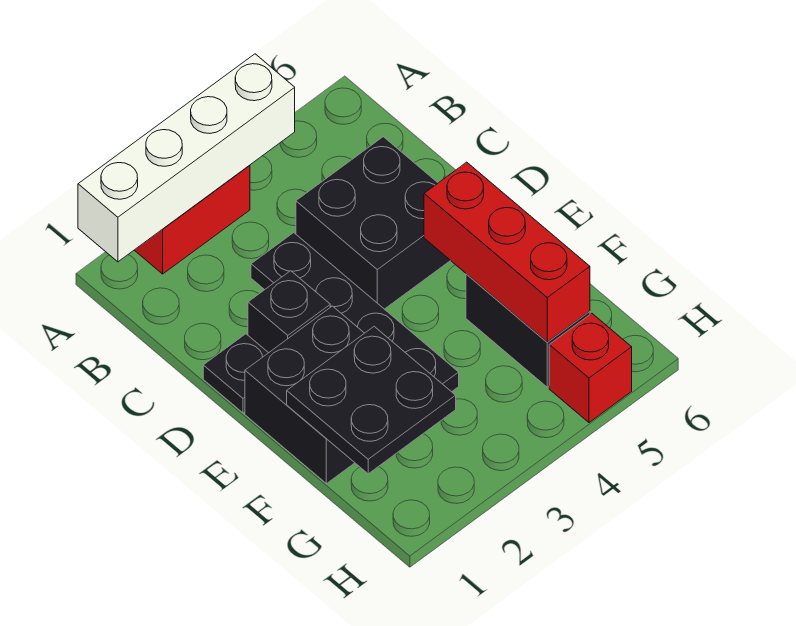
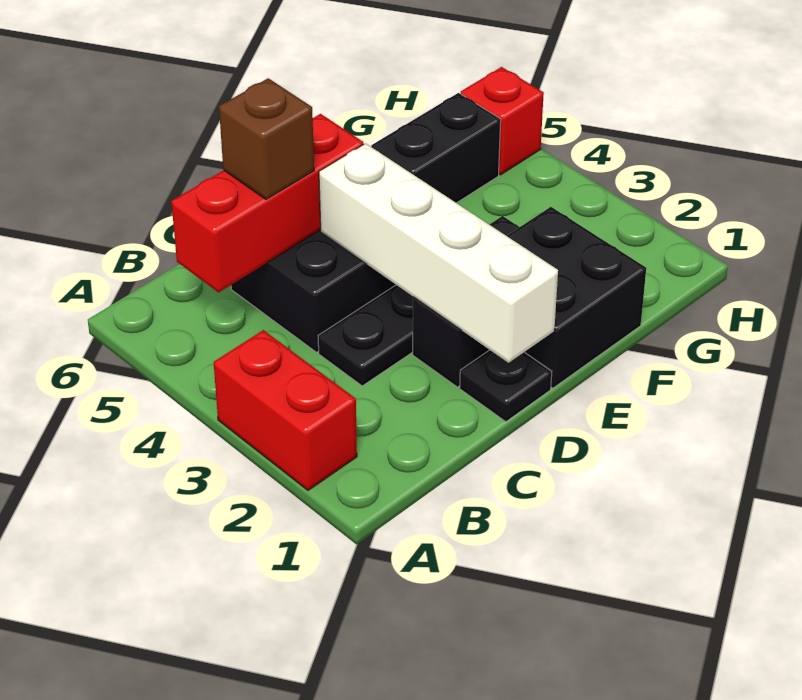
white brick A1:A4 level 2 -> white brick D1:D4 level 2
none -> brown brick C5 level 3
red brick E5:G5 level 2 -> red brick B5:D5 level 2
black plate F1:G2 level 2 -> none

